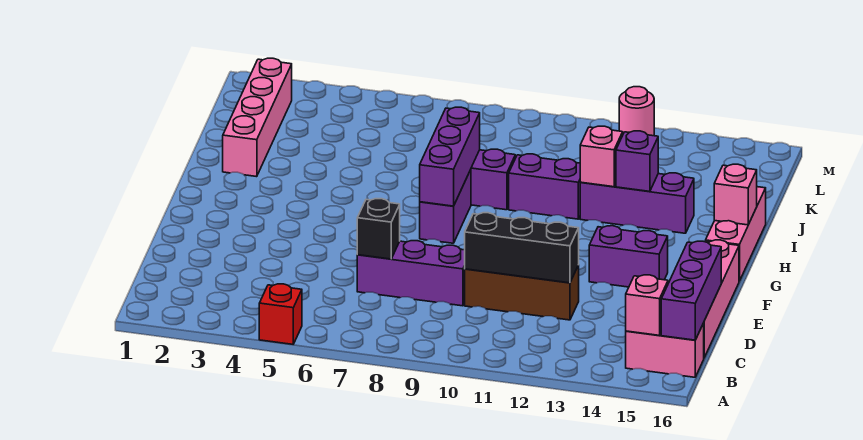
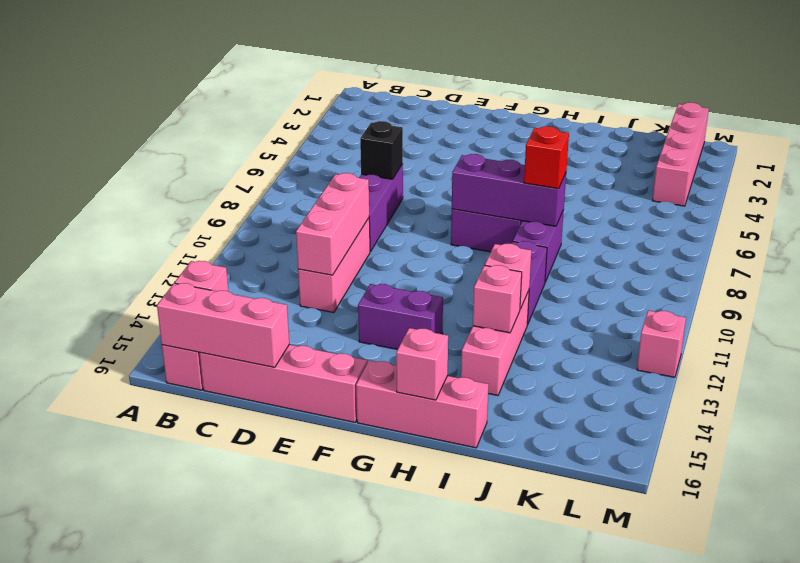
red brick A5 level 1 -> red brick I8 level 3
purple brick B16:D16 level 2 -> pink brick B16:D16 level 2
brown brick D10:D12 level 1 -> pink brick D10:D12 level 1
black brick D10:D12 level 2 -> pink brick D10:D12 level 2
purple brick F13:F14 level 1 -> purple brick F13:G13 level 1
pink brick I2:L2 level 1 -> pink brick L1:L4 level 1
purple brick I12:I14 level 1 -> pink brick I12:I14 level 1
purple brick I13 level 2 -> pink brick I13 level 2
pink round brick M12 level 1 -> pink brick M12 level 1

